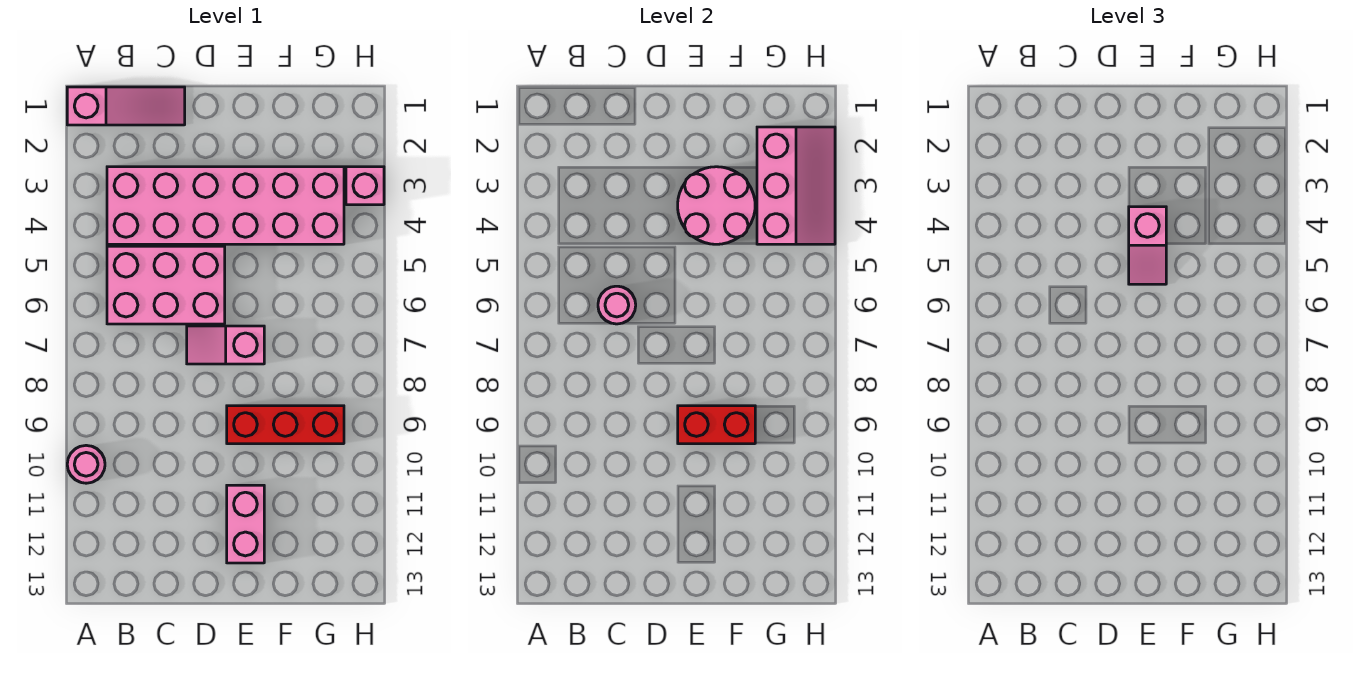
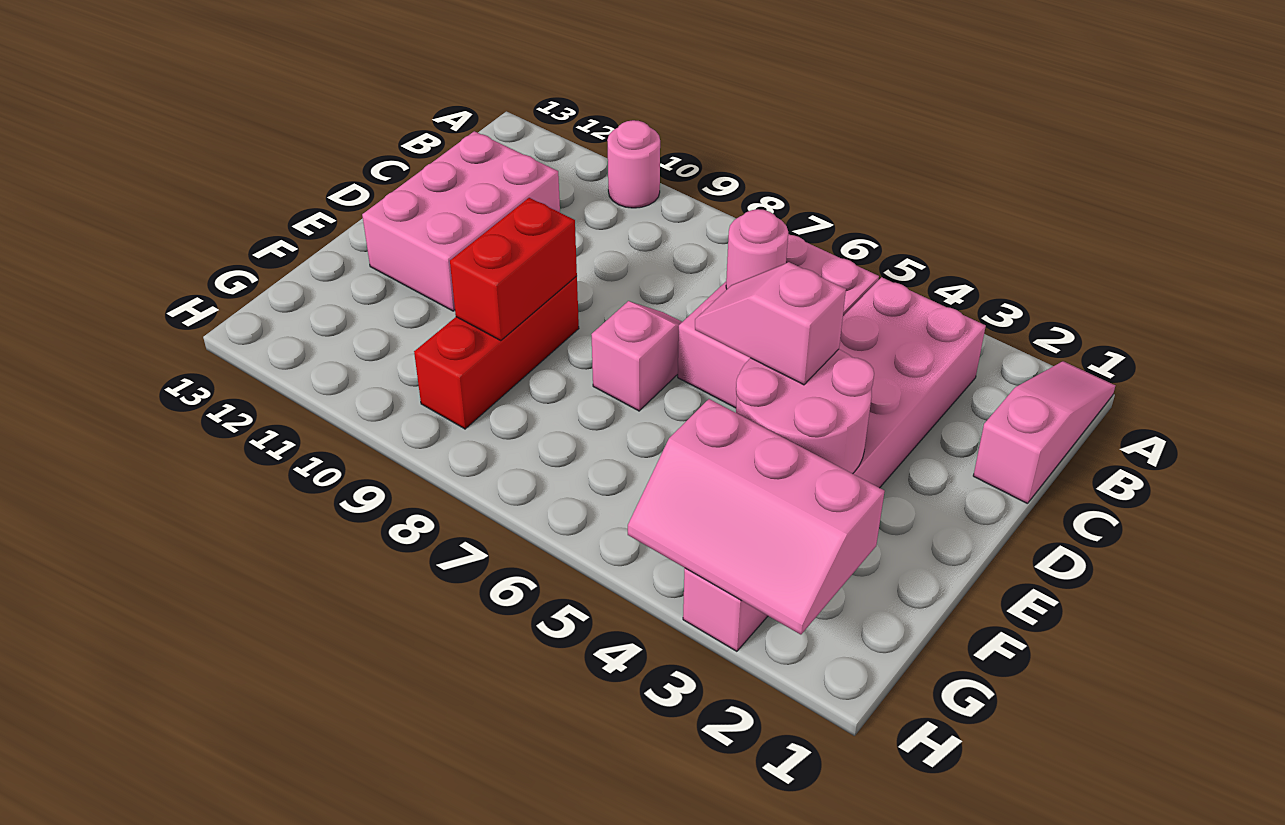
pink slope A1:C1 level 1 top A -> pink slope A1:C1 level 1 top C
pink brick E11:E12 level 1 -> pink brick C11:E12 level 1

